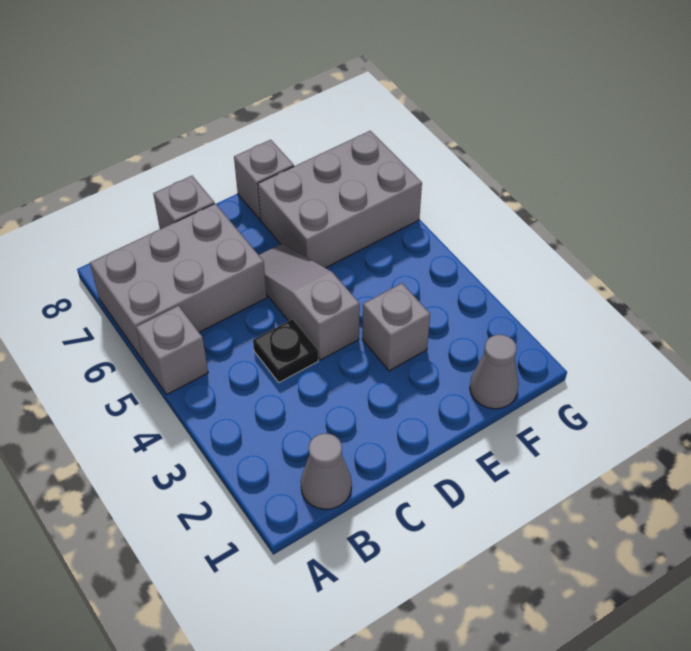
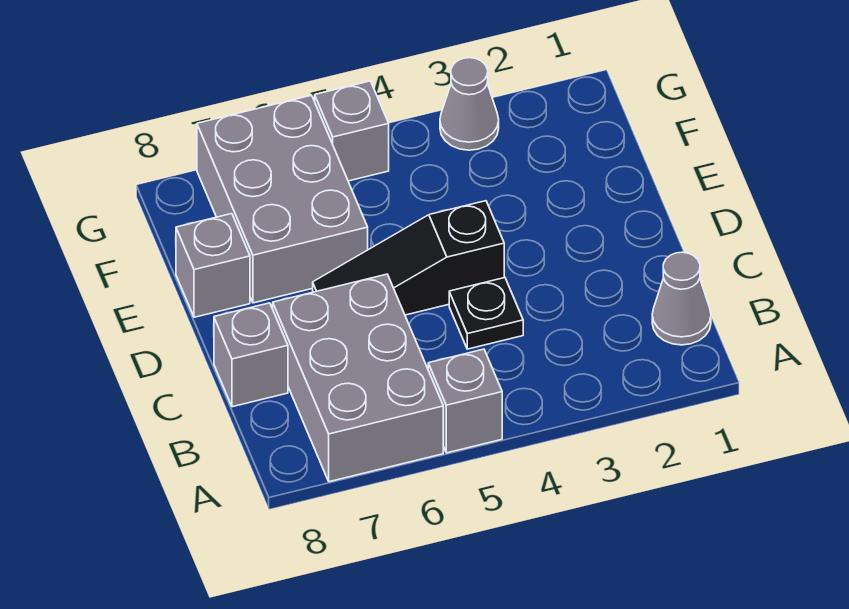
grey slope D4:D6 level 1 top 4 -> black slope D4:D6 level 1 top 4
grey brick E3 level 1 -> grey brick G5 level 1
grey cone F1 level 1 -> grey cone G3 level 1

